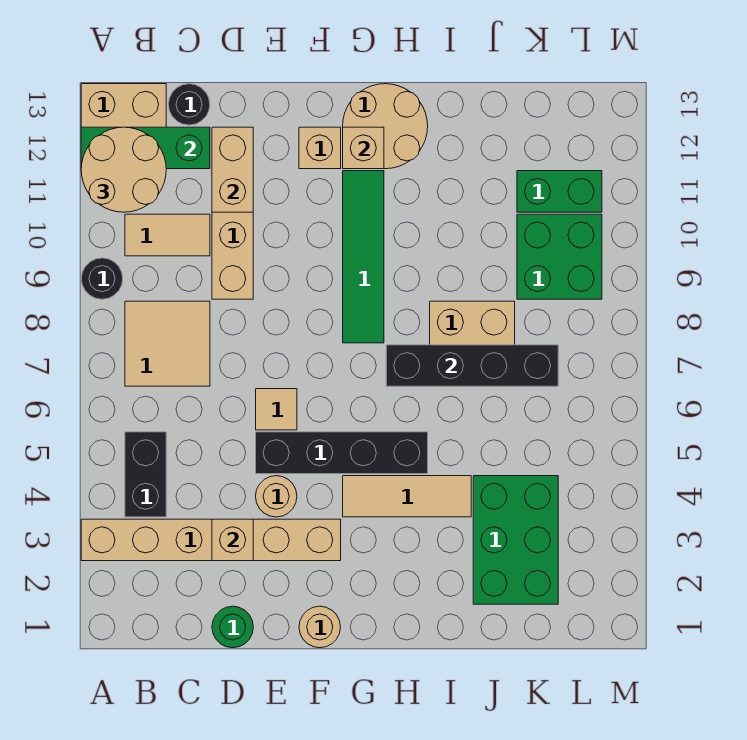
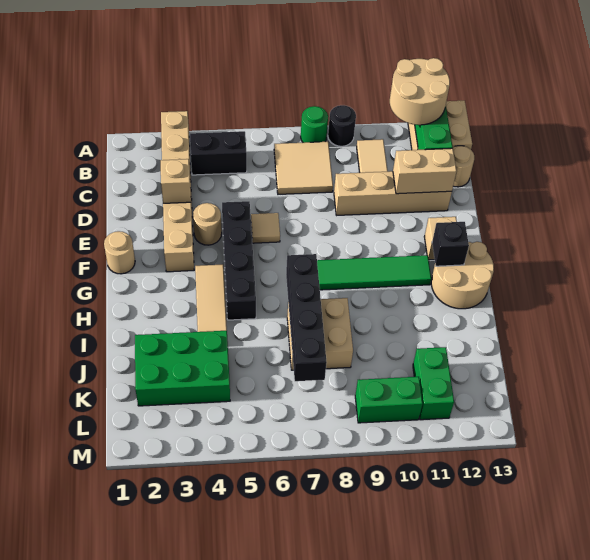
black round brick C13 level 1 -> tan round brick C13 level 1
green round brick D1 level 1 -> green round brick A8 level 1
tan brick G12 level 2 -> black brick G12 level 2
green brick K9:L10 level 1 -> green brick L9:L10 level 1

